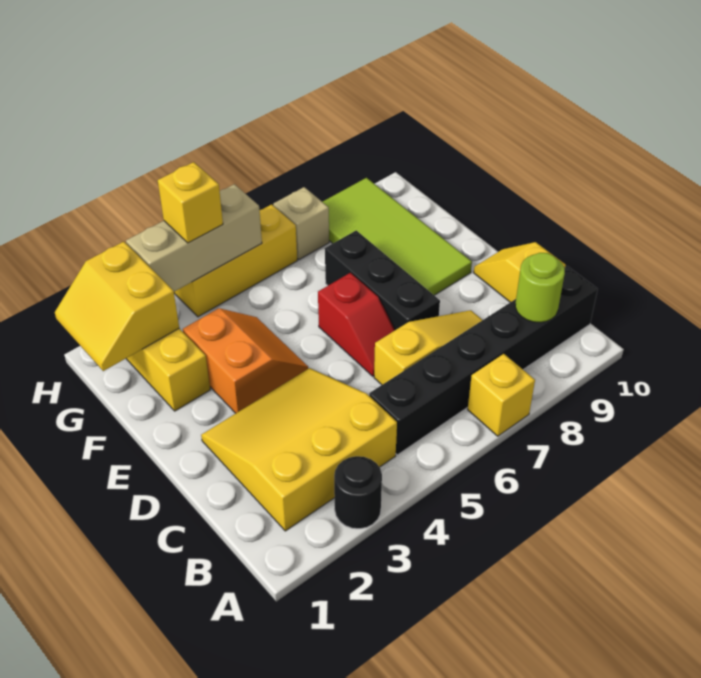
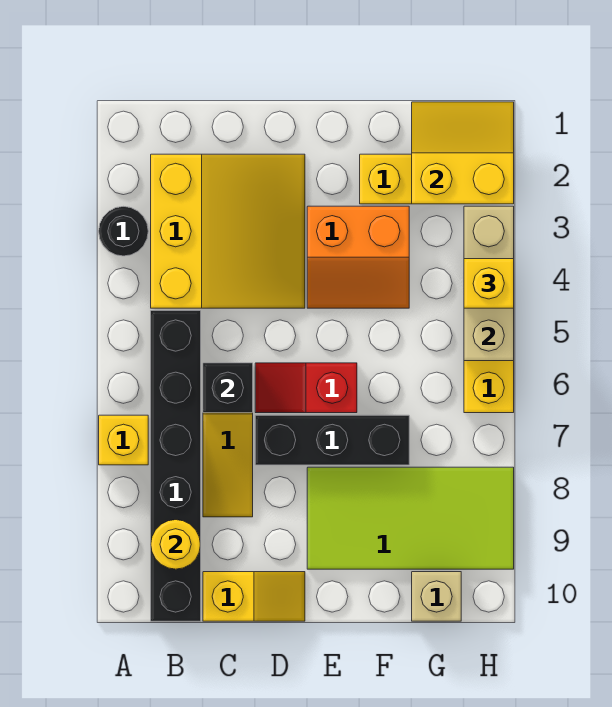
lime round brick B9 level 2 -> yellow round brick B9 level 2
none -> black brick C6 level 2
tan brick H7 level 1 -> tan brick G10 level 1

